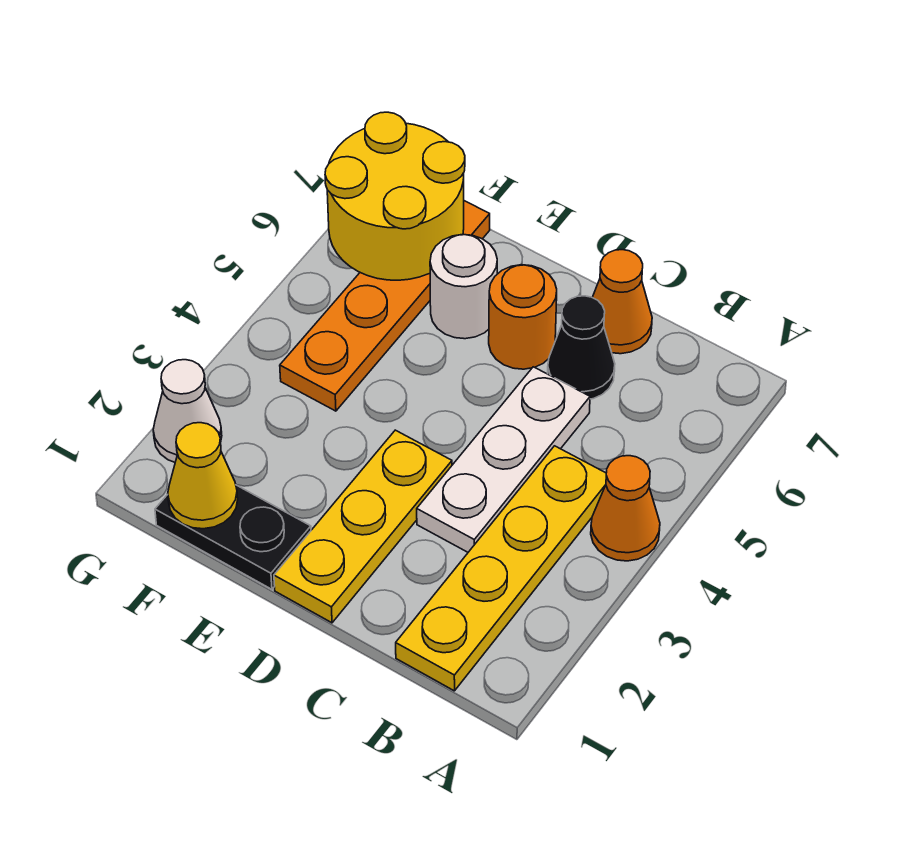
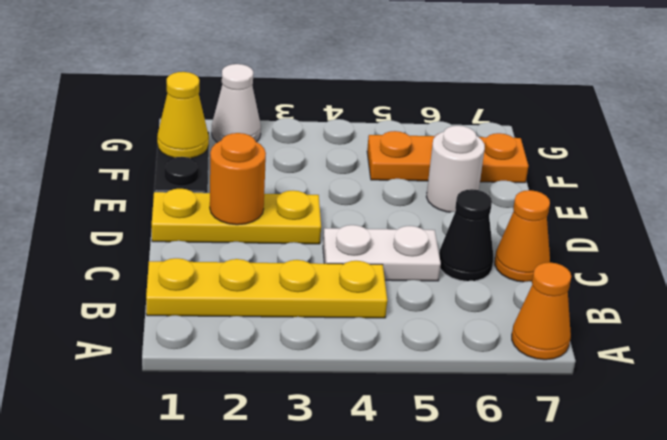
orange cone A4 level 1 -> orange cone A7 level 1
white plate C3:C5 level 1 -> white plate C4:C5 level 1
orange round brick D6 level 1 -> orange round brick D2 level 2
orange plate F4:F7 level 1 -> orange plate F5:F7 level 1
yellow round brick F6:G7 level 2 -> none

